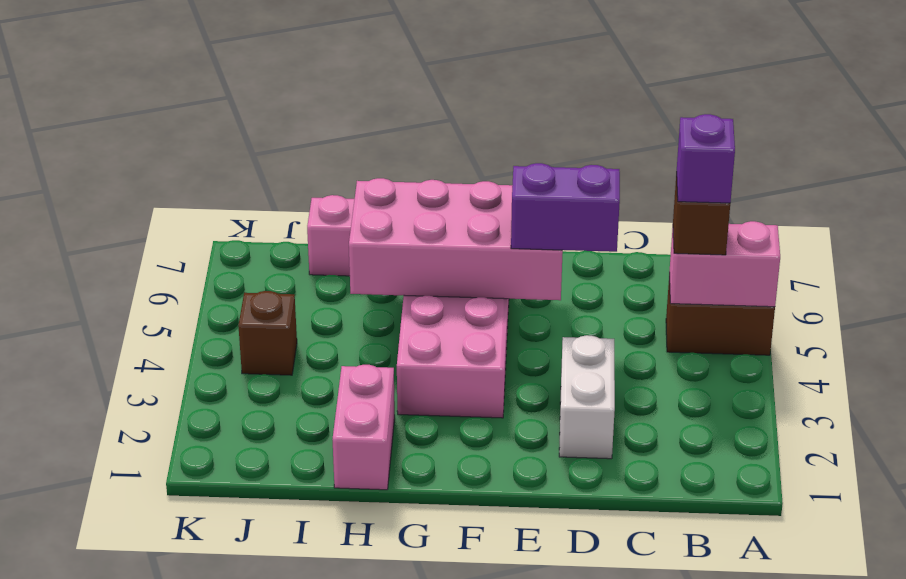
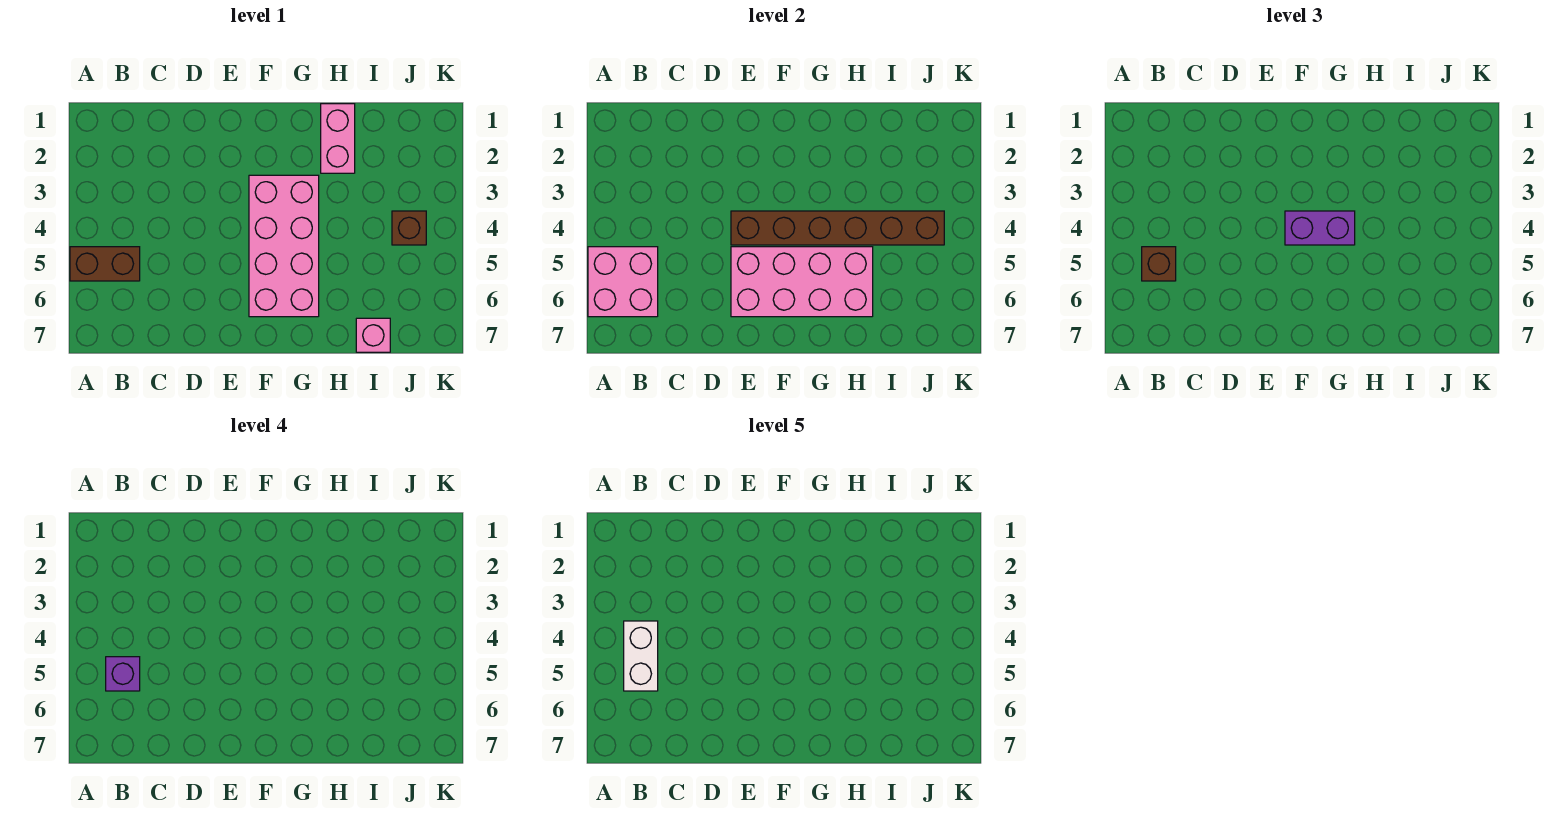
pink brick A5:B5 level 2 -> pink brick A5:B6 level 2
white brick D2:D3 level 1 -> white brick B4:B5 level 5
purple brick D5:E5 level 3 -> purple brick F4:G4 level 3
none -> brown brick E4:J4 level 2

